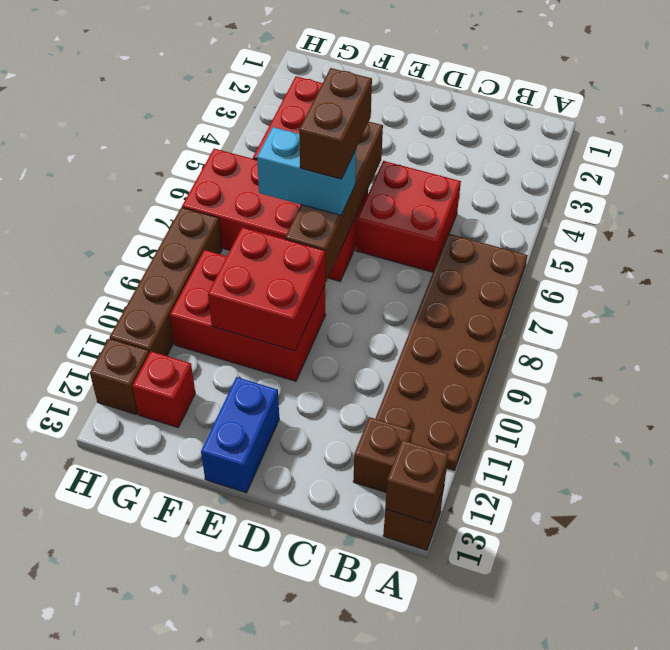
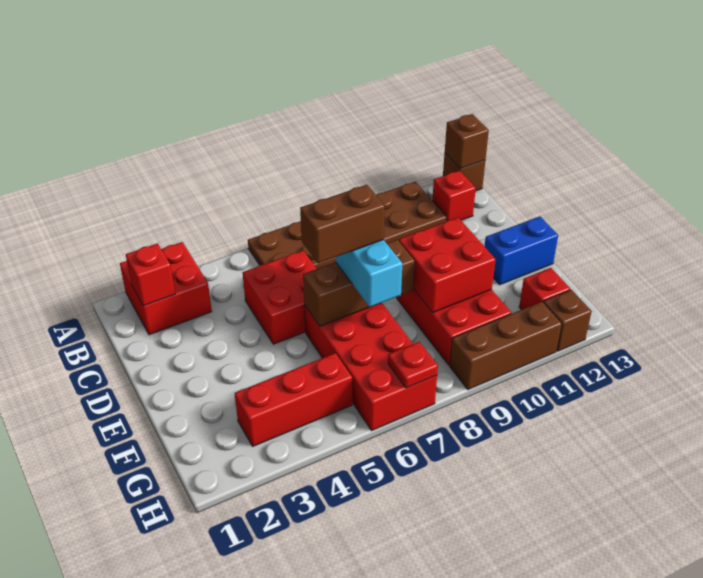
none -> red brick A2:B3 level 1
none -> red brick B2 level 2
brown brick B12 level 1 -> red brick B12 level 1
brown brick E5:E8 level 2 -> brown brick E6:E8 level 2
none -> red plate H7 level 2
brown brick H8:H11 level 1 -> brown brick H9:H11 level 1

